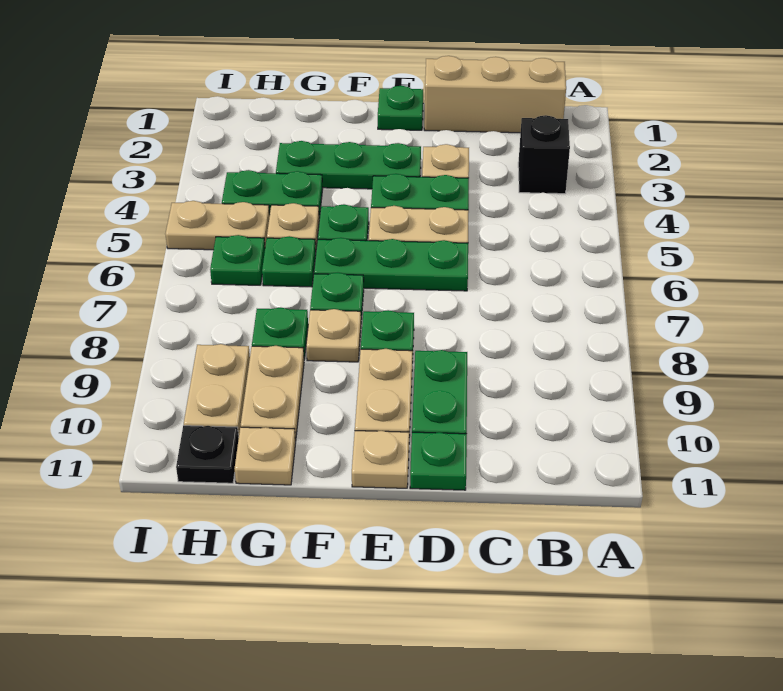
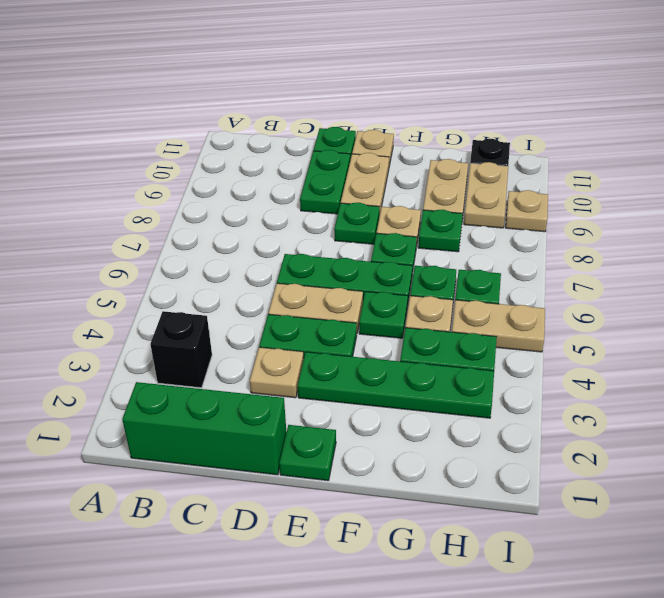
tan brick B1:D1 level 1 -> green brick B1:D1 level 1
green plate E3:G3 level 1 -> green plate E3:H3 level 1
tan plate G11 level 1 -> tan plate I9 level 1

